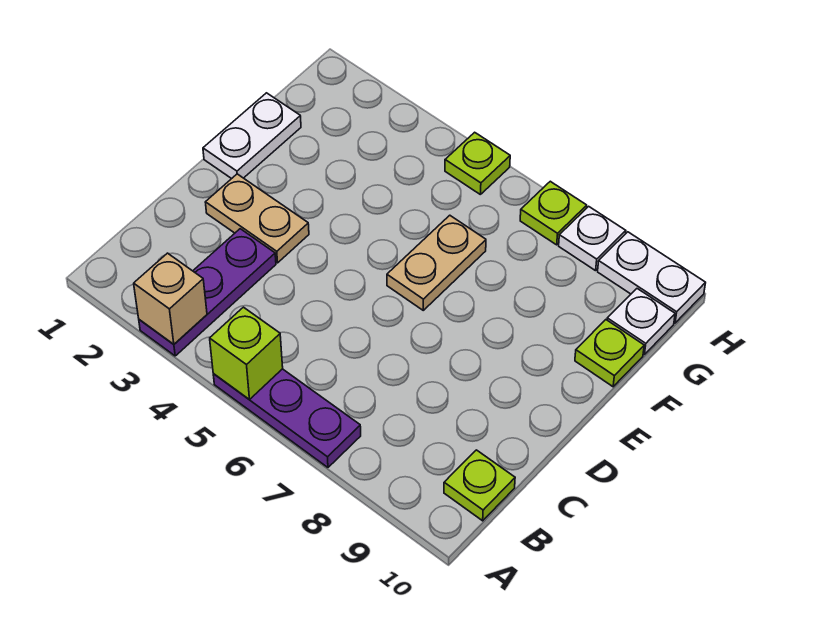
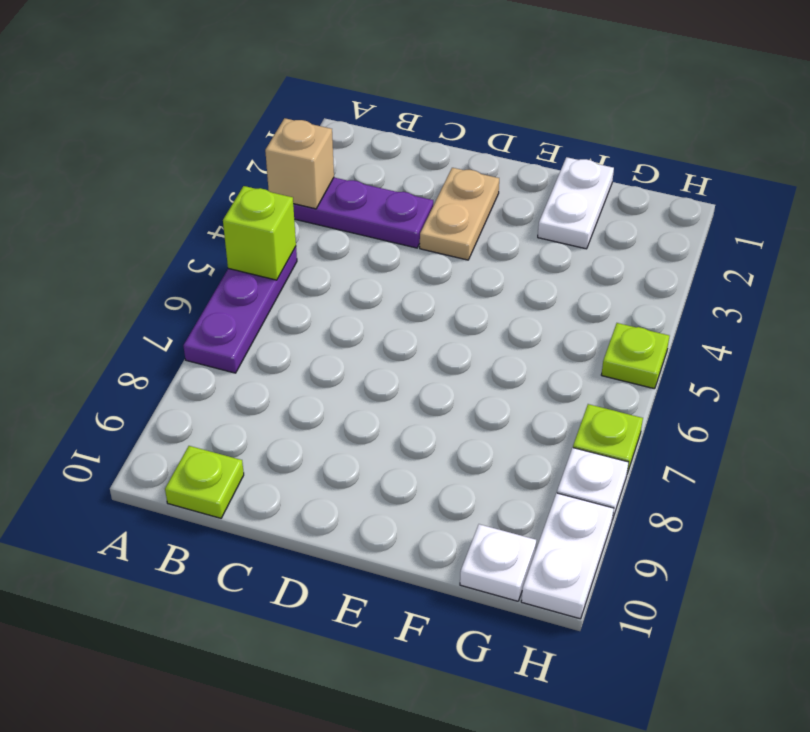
white plate E1:F1 level 1 -> white plate F1:F2 level 1
tan plate E6:F6 level 1 -> none
lime plate F10 level 1 -> none

